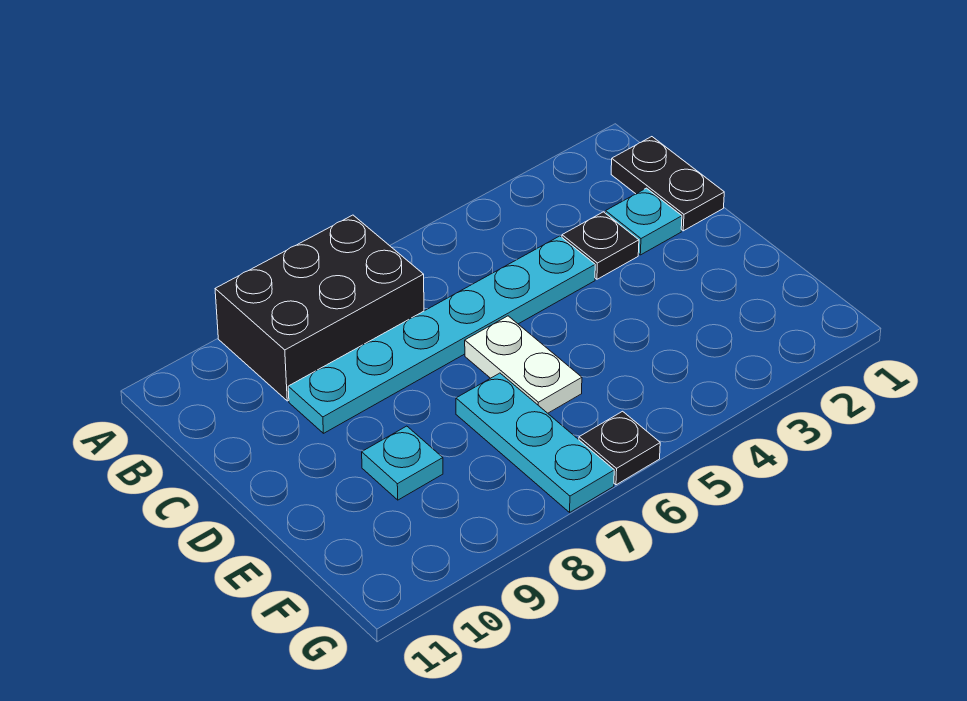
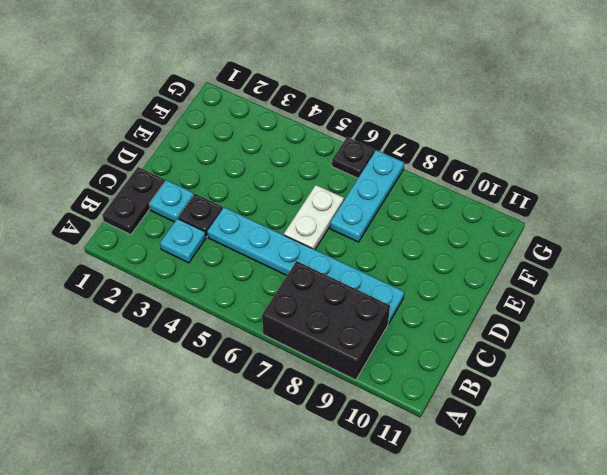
cyan plate E9 level 1 -> cyan plate B3 level 1

